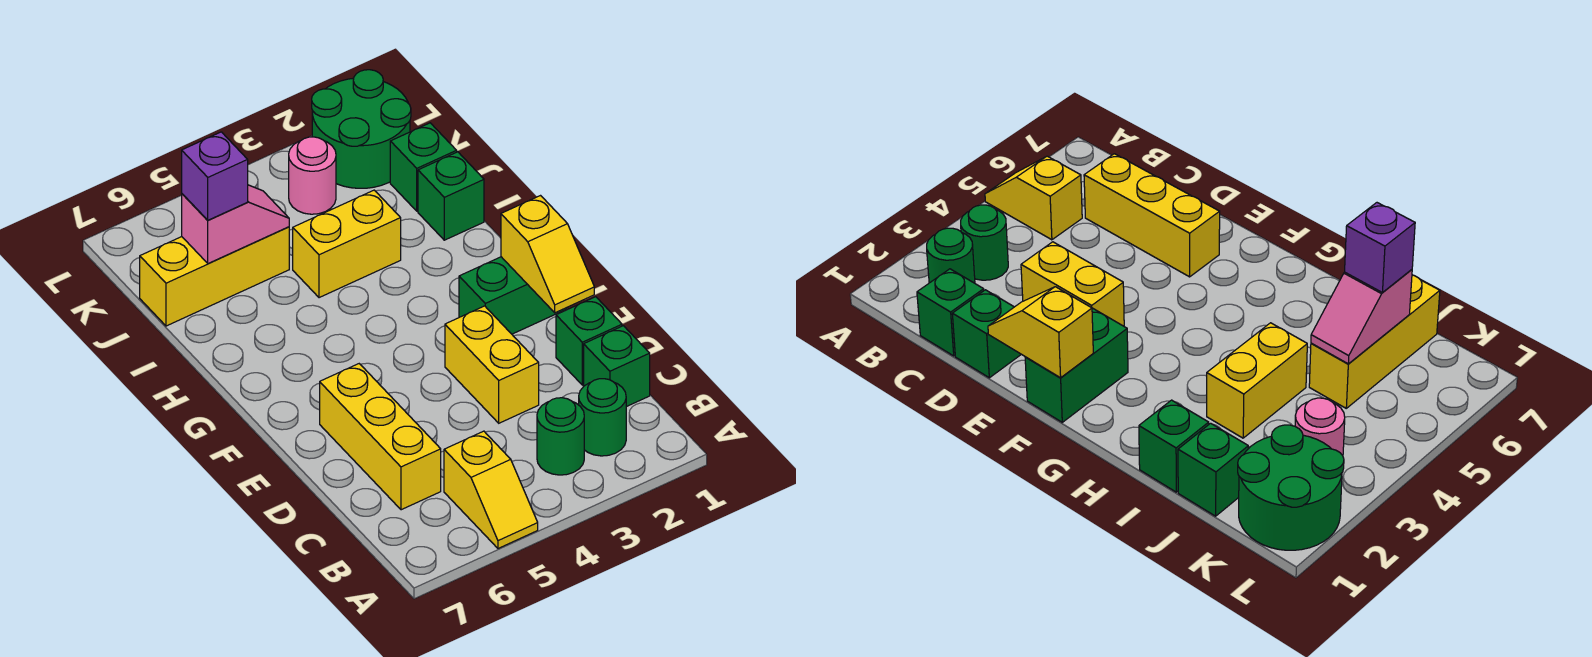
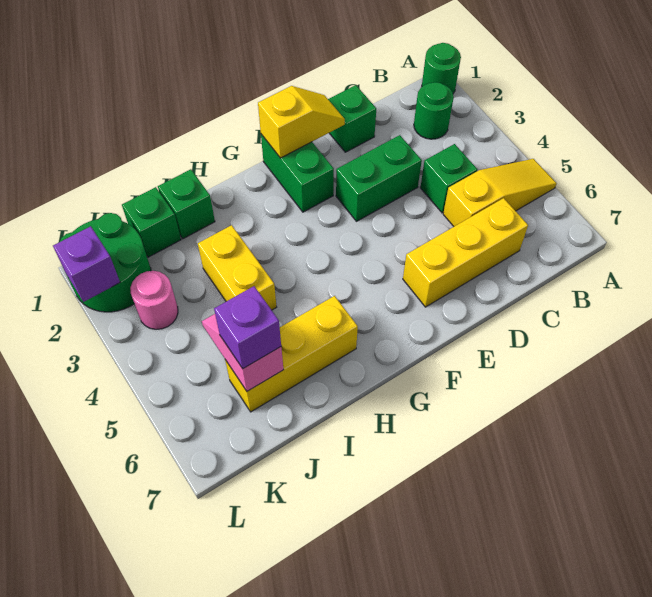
yellow slope A5:B5 level 1 top B -> yellow slope A5:C5 level 1 top C
green round brick B3 level 1 -> green round brick A1 level 1
green brick C1 level 1 -> green brick C4 level 1
yellow brick D3:E3 level 1 -> green brick D3:E3 level 1
yellow brick J5:J7 level 1 -> yellow brick H6:J6 level 1
none -> purple brick L2 level 2

